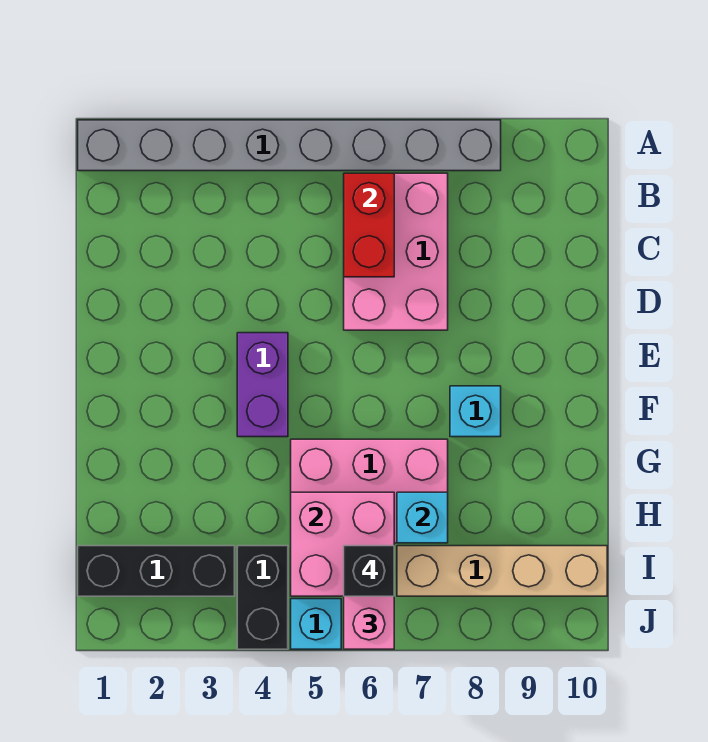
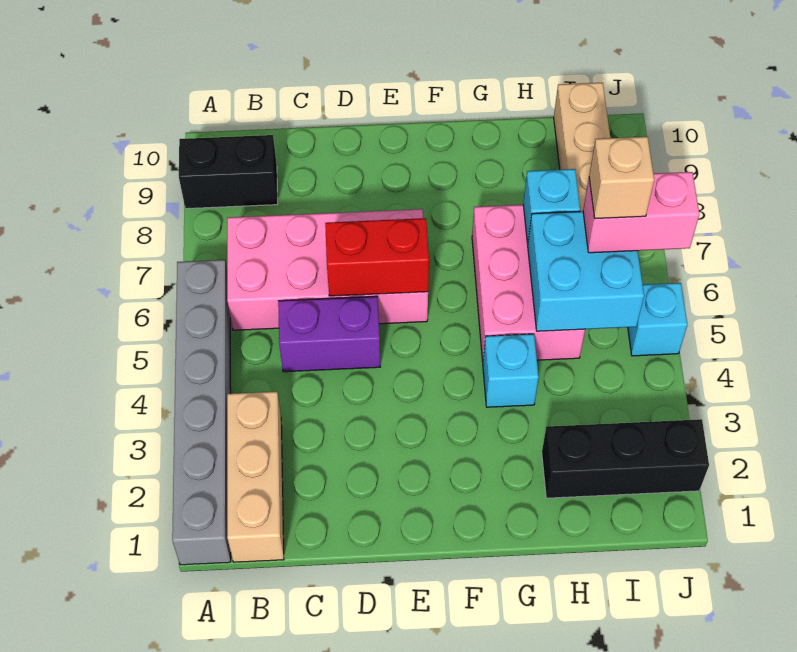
grey brick A1:A8 level 1 -> grey brick A1:A6 level 1
none -> tan brick B1:B3 level 1
pink brick B6:D7 level 1 -> pink brick B6:E7 level 1
red brick B6:C6 level 2 -> red brick D6:E6 level 2
purple brick E4:F4 level 1 -> purple brick C5:D5 level 1
cyan brick F8 level 1 -> cyan brick G4 level 1
pink brick H5:I6 level 2 -> cyan brick H5:I6 level 2
black brick I1:I3 level 1 -> black brick H2:J2 level 1
black brick I4:J4 level 1 -> black brick A9:B9 level 1
black brick I6 level 4 -> tan brick I6 level 4

